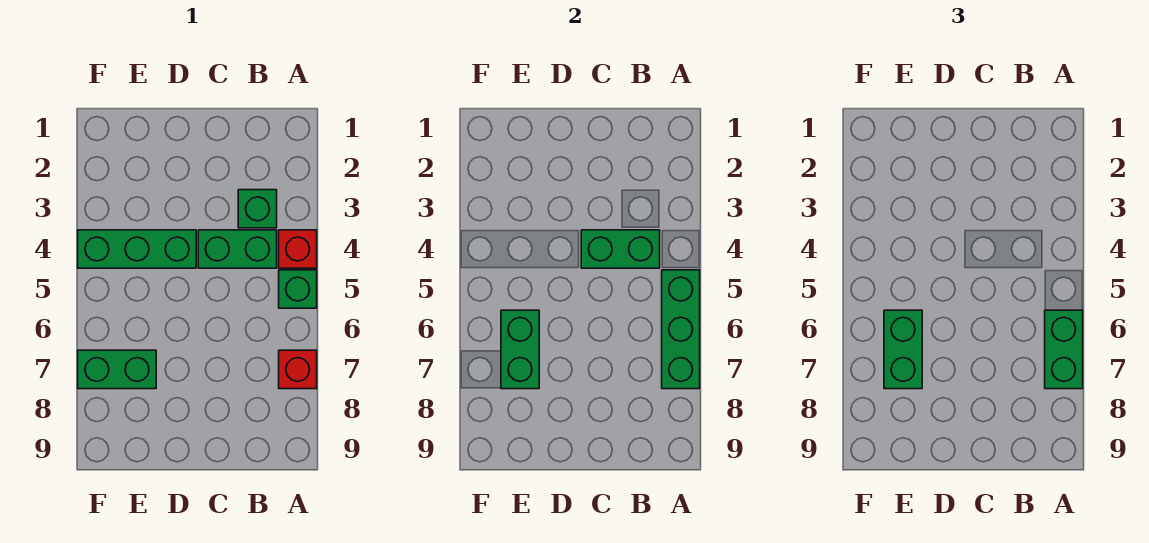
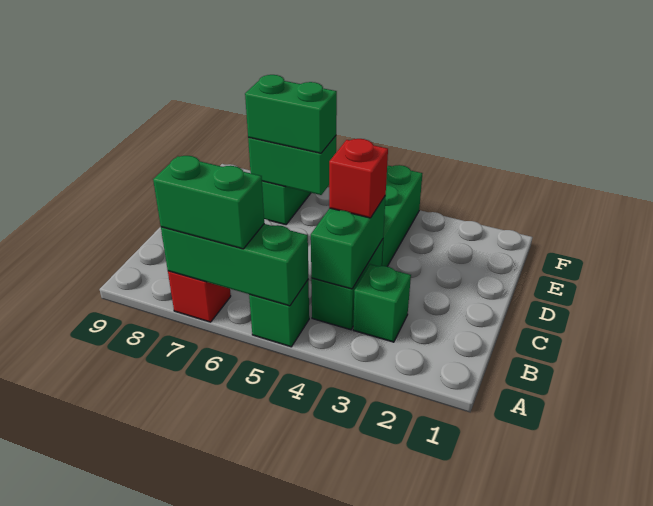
red brick A4 level 1 -> red brick C4 level 3

